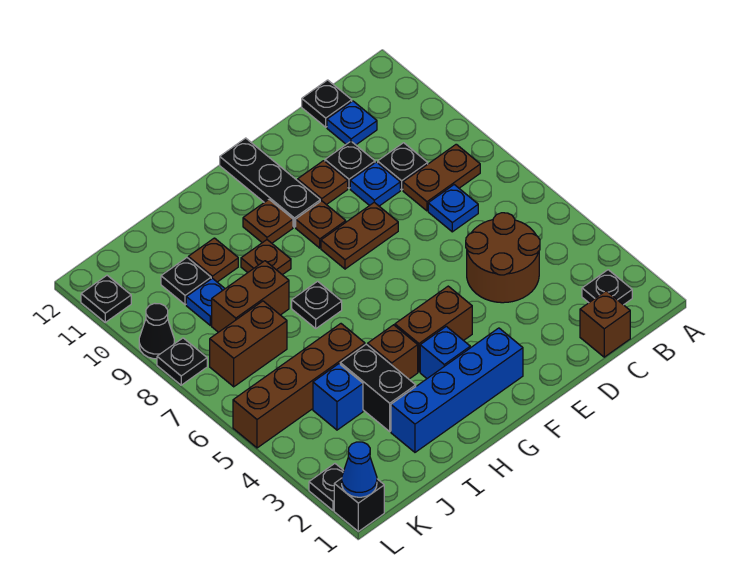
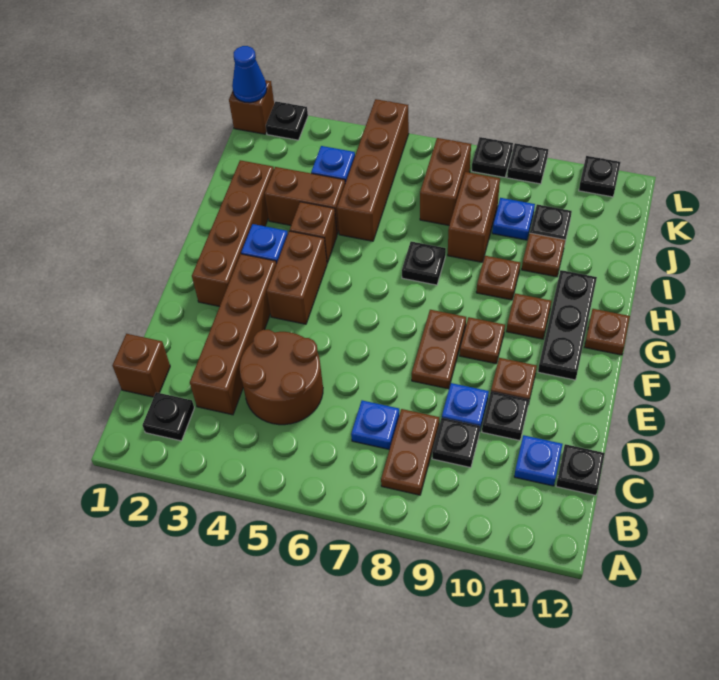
none -> brown brick C3:F3 level 1
blue brick F2:I2 level 1 -> brown brick F2:I2 level 1
black plate F10:F12 level 1 -> black plate F11:H11 level 1
none -> brown plate G12 level 1
black brick I3:I4 level 1 -> brown brick I3:I4 level 1
black brick L1 level 1 -> brown brick L1 level 1
black cone L9 level 1 -> black plate L9 level 1

